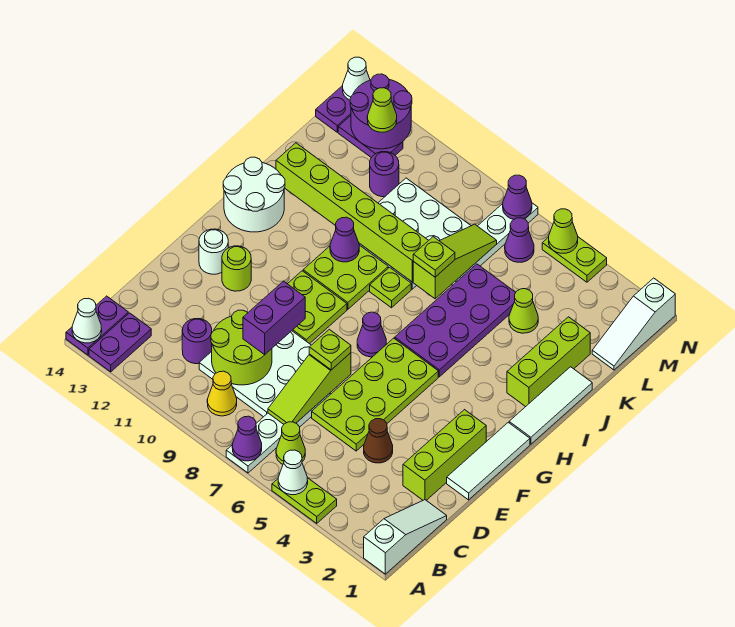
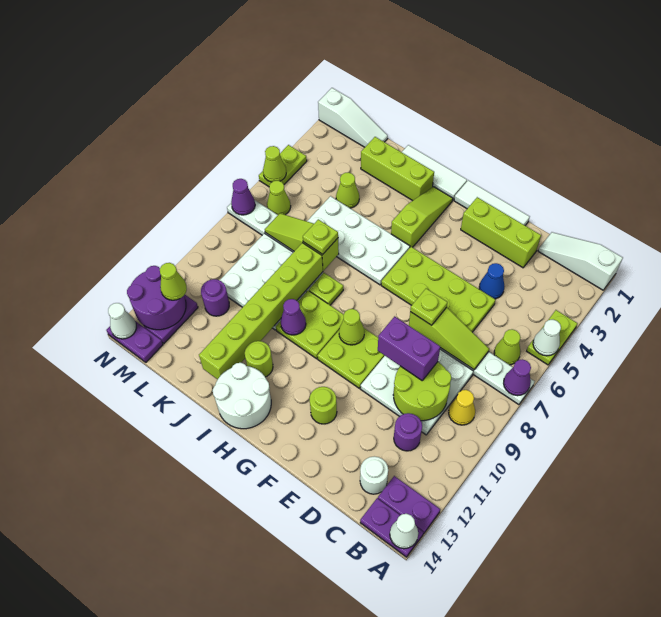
brown cone D4 level 1 -> blue cone D4 level 1
white round brick F13 level 1 -> white round brick C13 level 1
purple cone G7 level 1 -> none
none -> lime cone G9 level 2
none -> lime slope H2:H4 level 1 top 4
purple plate H5:K6 level 1 -> white plate H5:K6 level 1
none -> lime round brick I12 level 1
purple cone M6 level 1 -> lime cone M6 level 1

